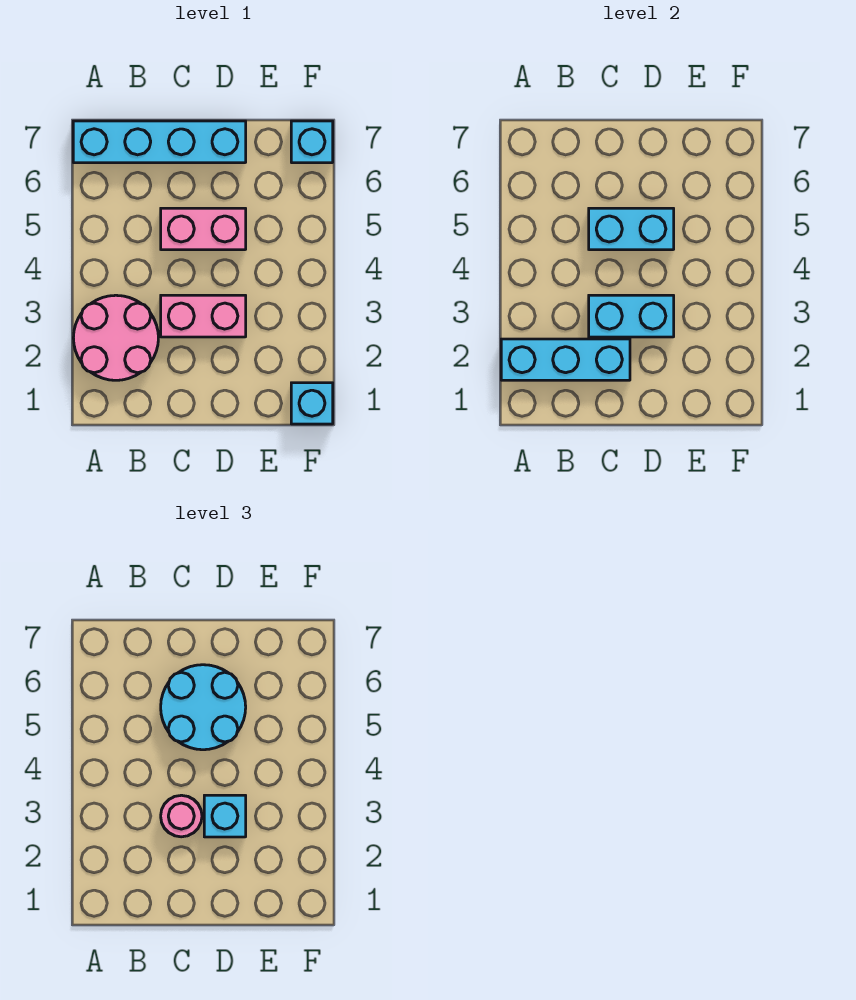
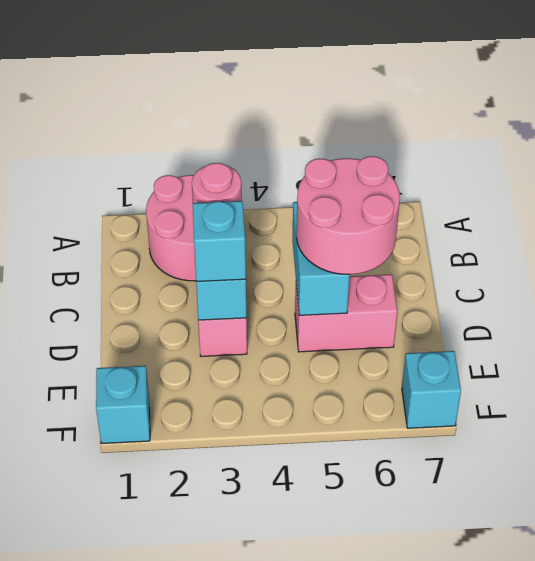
cyan brick A2:C2 level 2 -> none
cyan brick A7:D7 level 1 -> none
pink brick C5:D5 level 1 -> pink brick D5:D6 level 1
cyan round brick C5:D6 level 3 -> pink round brick C5:D6 level 3

